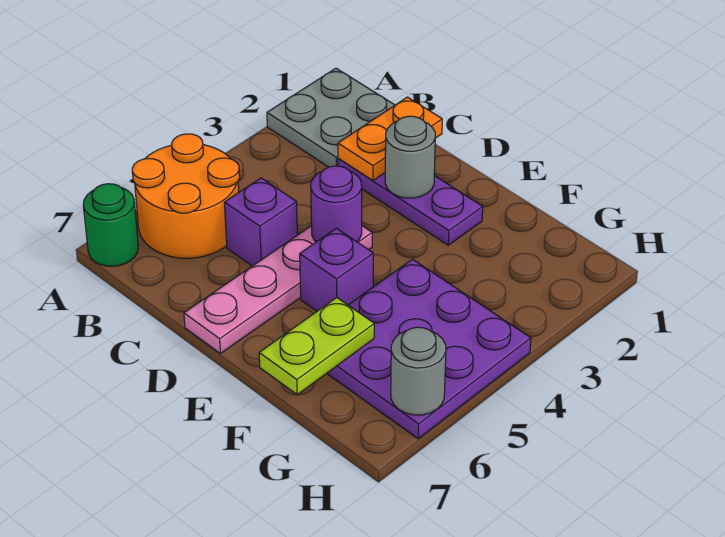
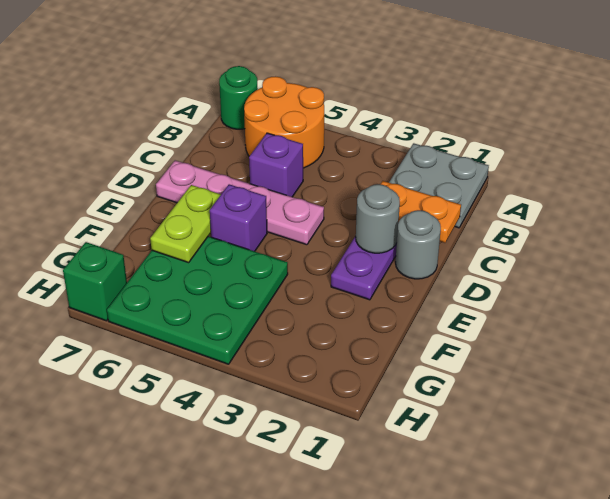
purple round brick D4 level 2 -> none
purple plate F4:H6 level 1 -> green plate F4:H6 level 1
lime plate F6:F7 level 2 -> lime plate E6:F6 level 2
grey round brick H6 level 2 -> grey round brick D1 level 1
none -> green brick H7 level 1

